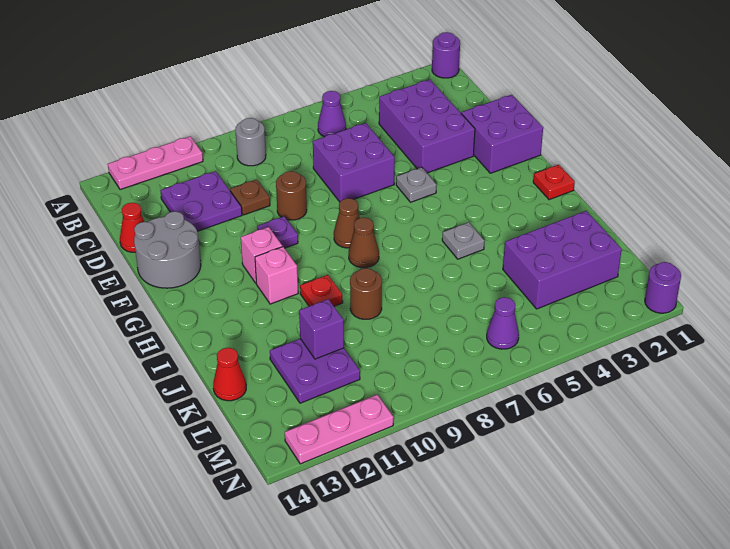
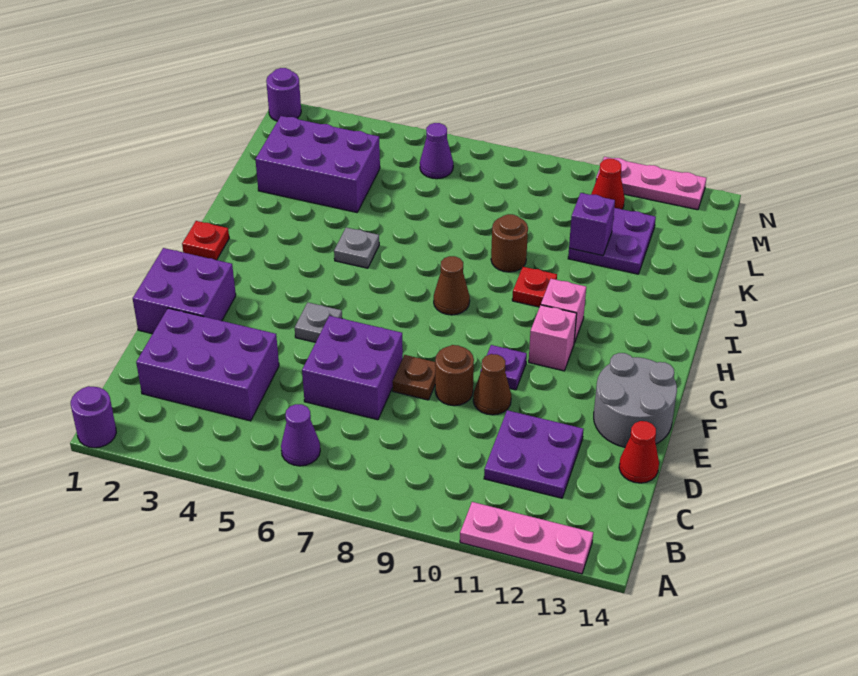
grey round brick B9 level 1 -> none
purple brick C3:E4 level 1 -> purple brick C2:D4 level 1
brown plate D10 level 1 -> brown plate E8 level 1
brown cone G8 level 1 -> brown cone E10 level 1
red cone K14 level 1 -> red cone M11 level 1

